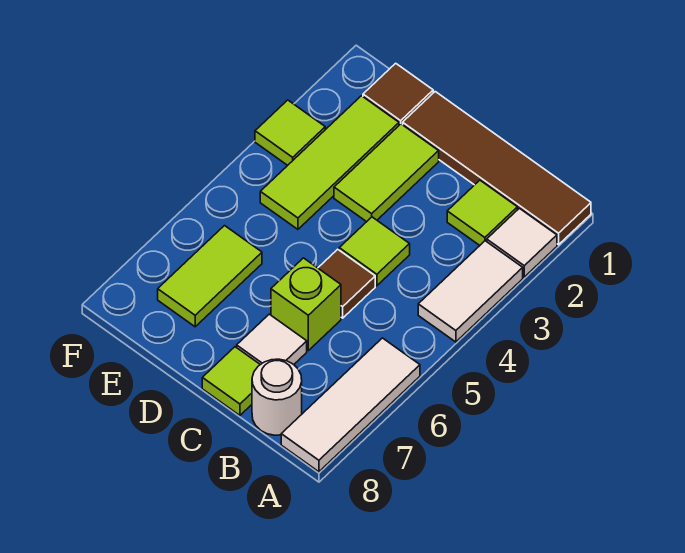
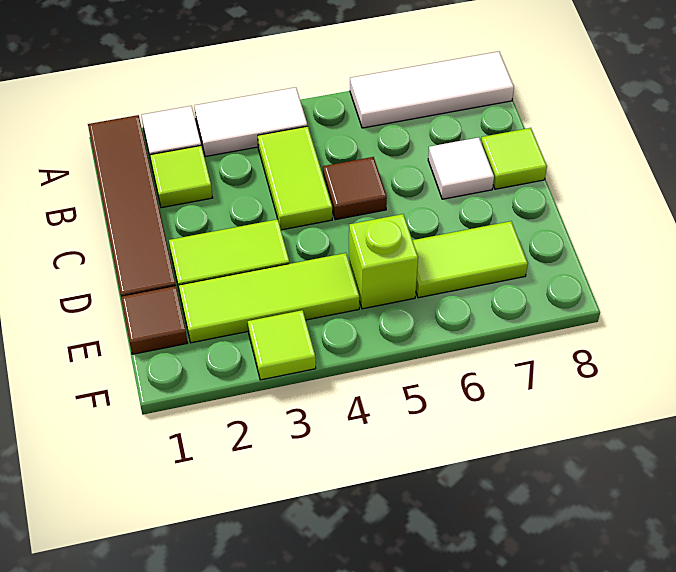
white round brick B8 level 1 -> none
lime tile C4 level 1 -> lime tile B4:C4 level 1
lime brick C6 level 1 -> lime brick E5 level 1

